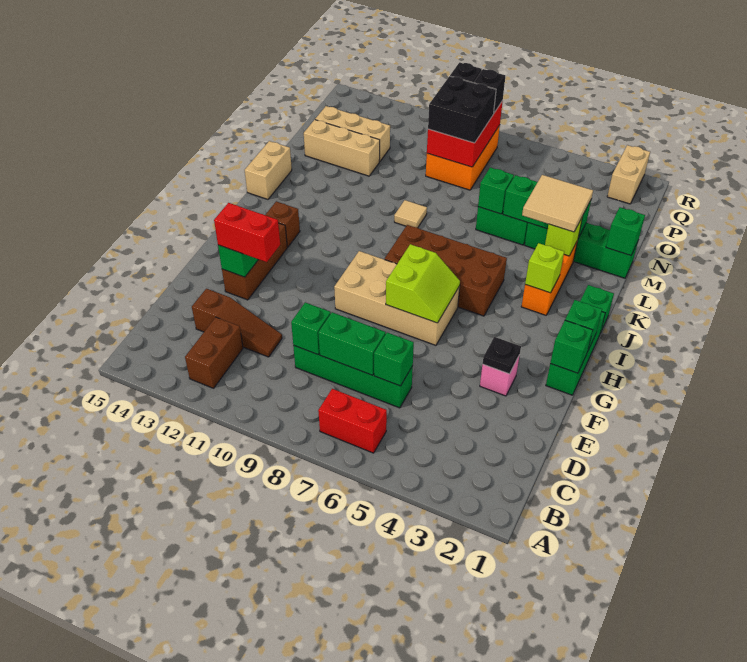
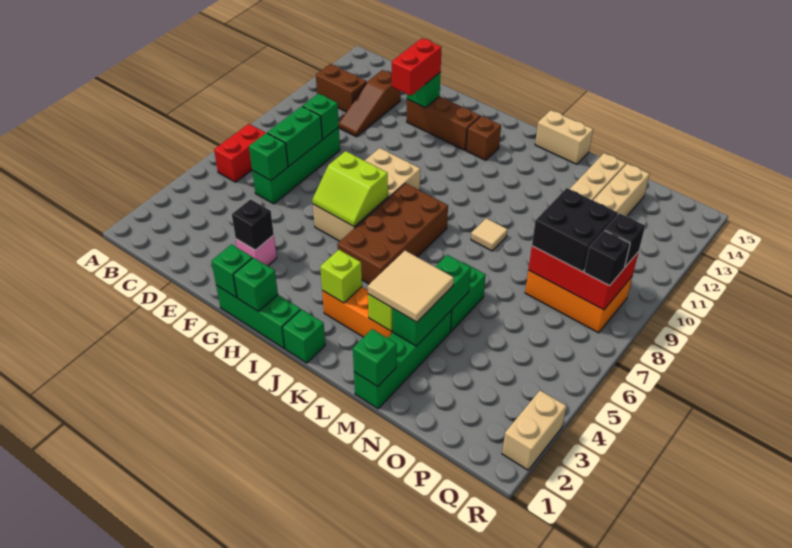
black plate F3 level 2 -> black brick F3 level 2
green brick M6 level 2 -> none
tan brick Q2:R2 level 1 -> tan brick R2:R3 level 1

